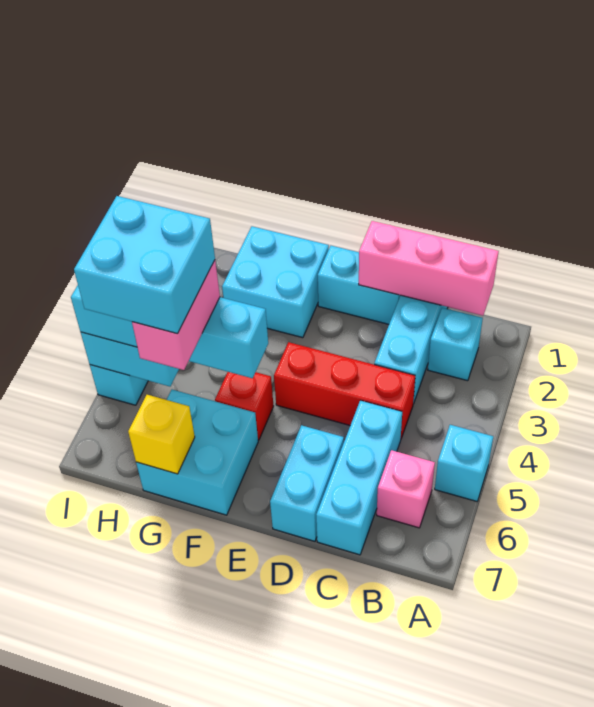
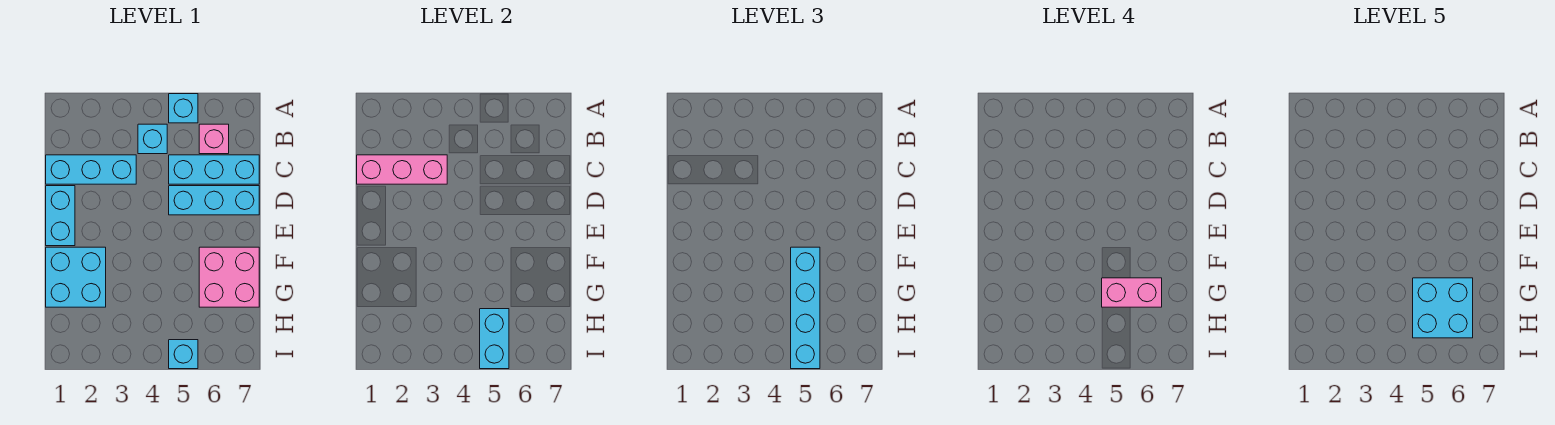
pink brick B1:D1 level 2 -> pink brick C1:C3 level 2
cyan brick B2 level 1 -> cyan brick B4 level 1
red brick C4:E4 level 1 -> none
cyan brick D6:D7 level 1 -> cyan brick D5:D7 level 1
red brick F5 level 1 -> none
cyan brick F6:G7 level 1 -> pink brick F6:G7 level 1
yellow brick G7 level 2 -> none

